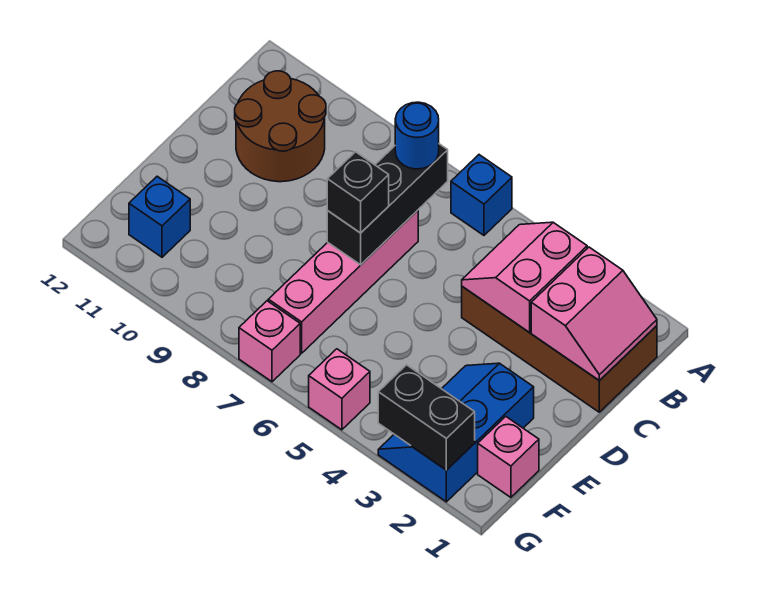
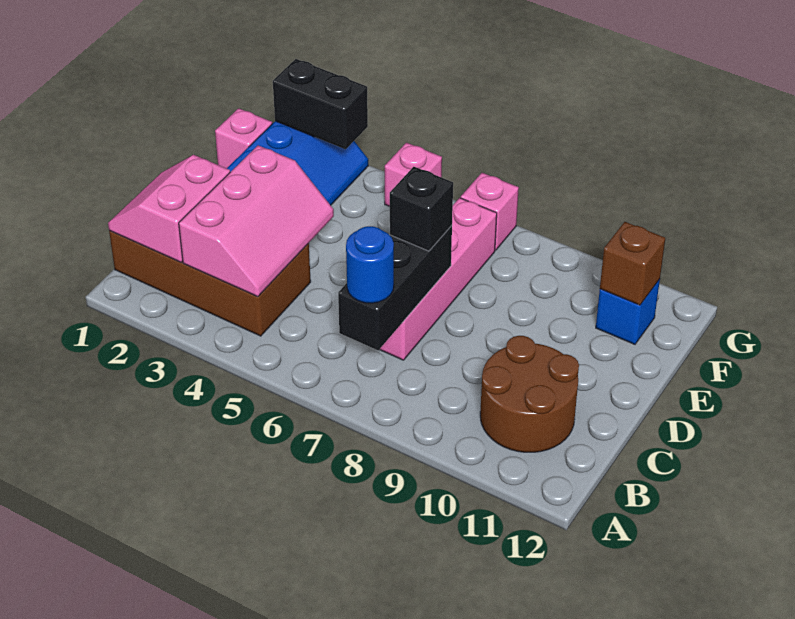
blue brick A6 level 1 -> none
pink slope B3:C4 level 2 top 3 -> pink slope B3:D4 level 2 top 3
none -> brown brick F11 level 2

